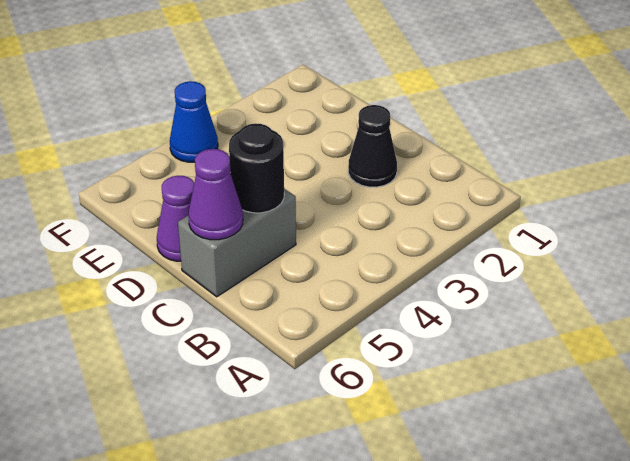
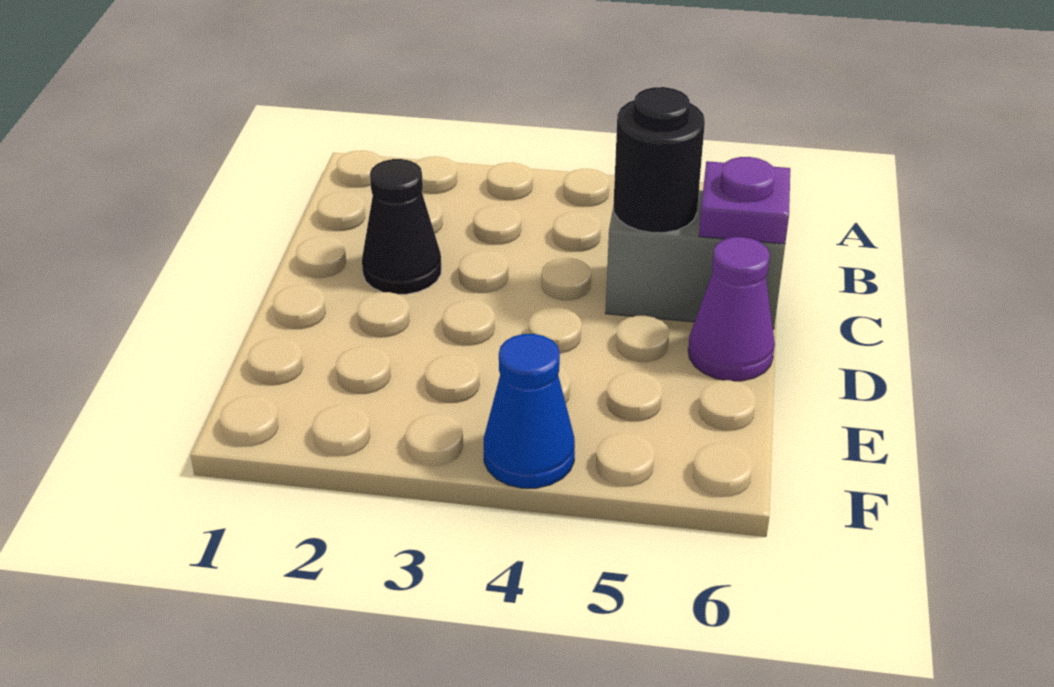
purple cone C6 level 2 -> purple plate C6 level 2

